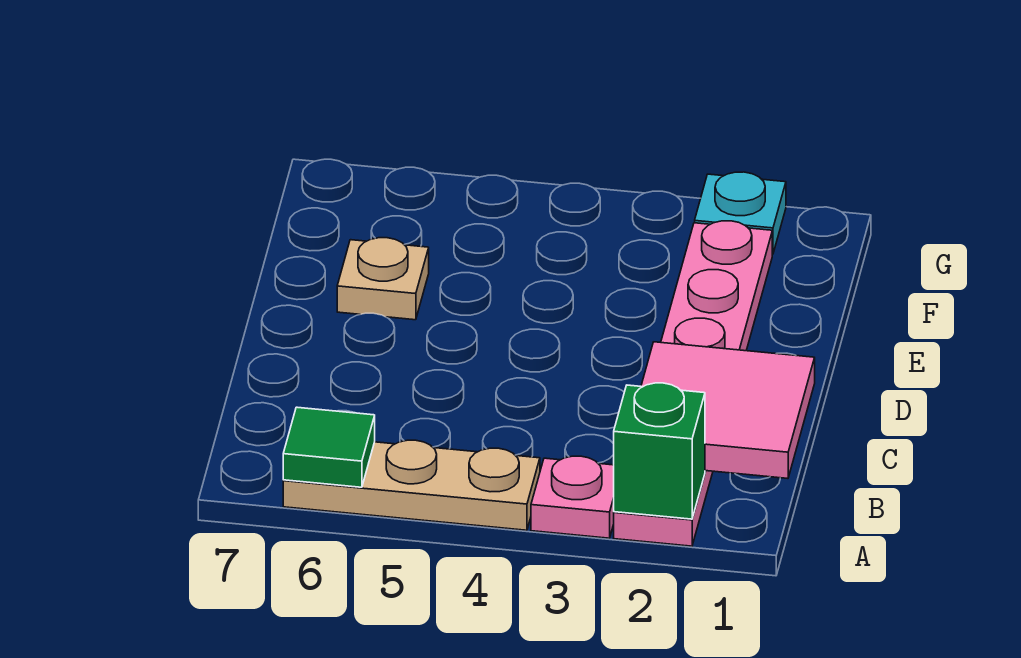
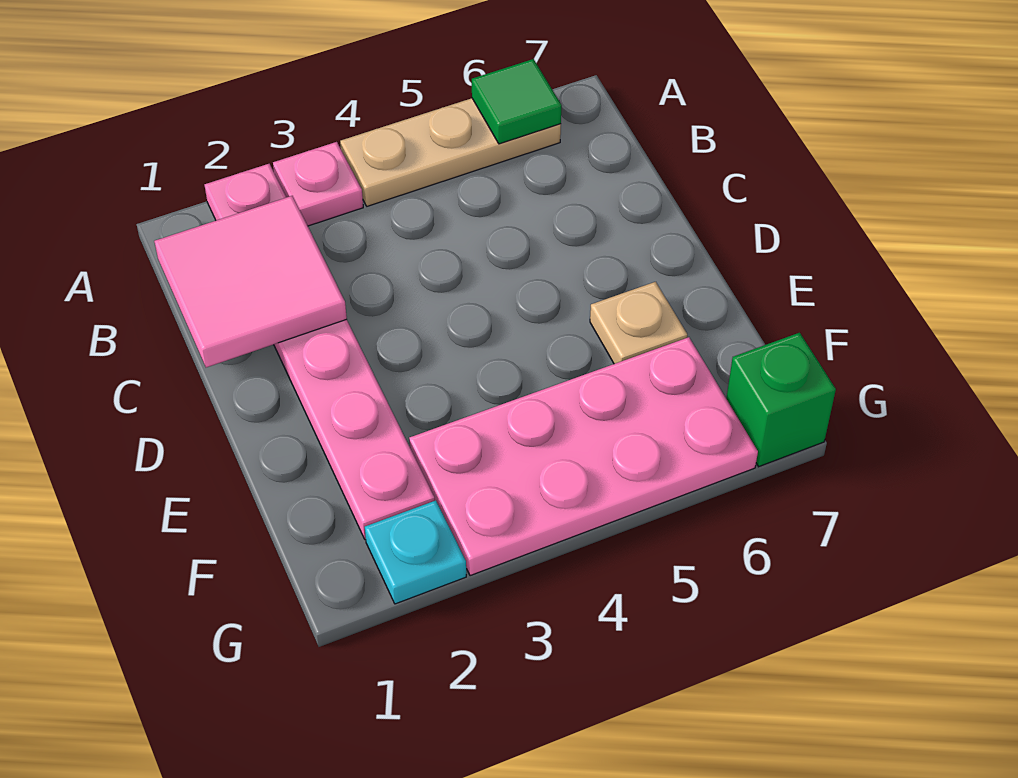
green brick A2 level 2 -> green brick G7 level 1
none -> pink plate F3:G6 level 1

